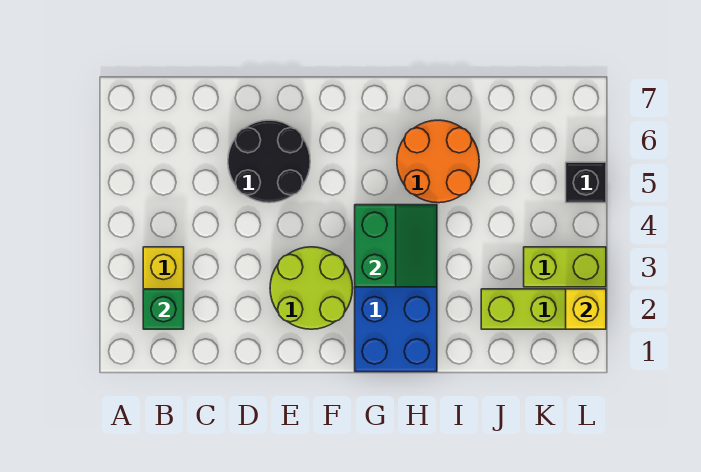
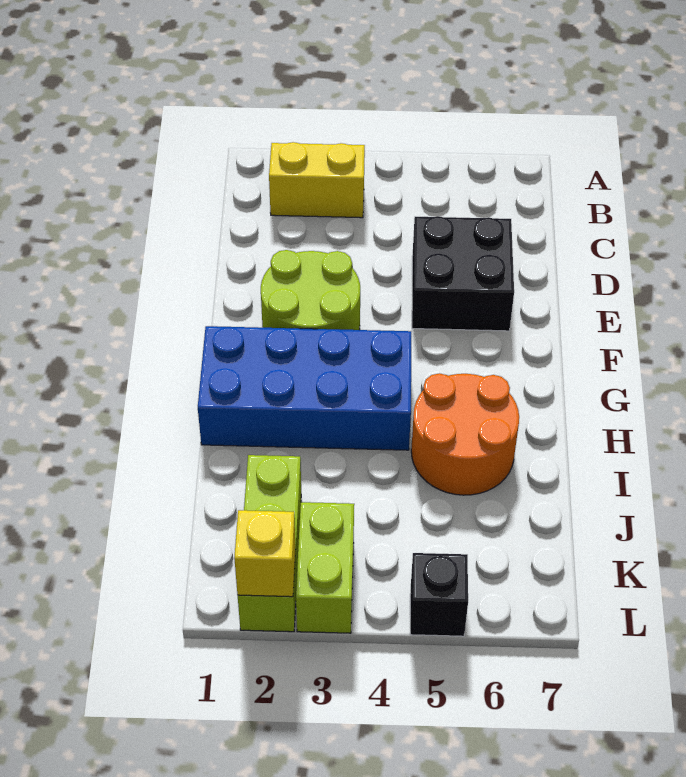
green brick B2 level 2 -> none
black round brick D5:E6 level 1 -> black brick D5:E6 level 1
green slope G3:H4 level 2 top G -> none

